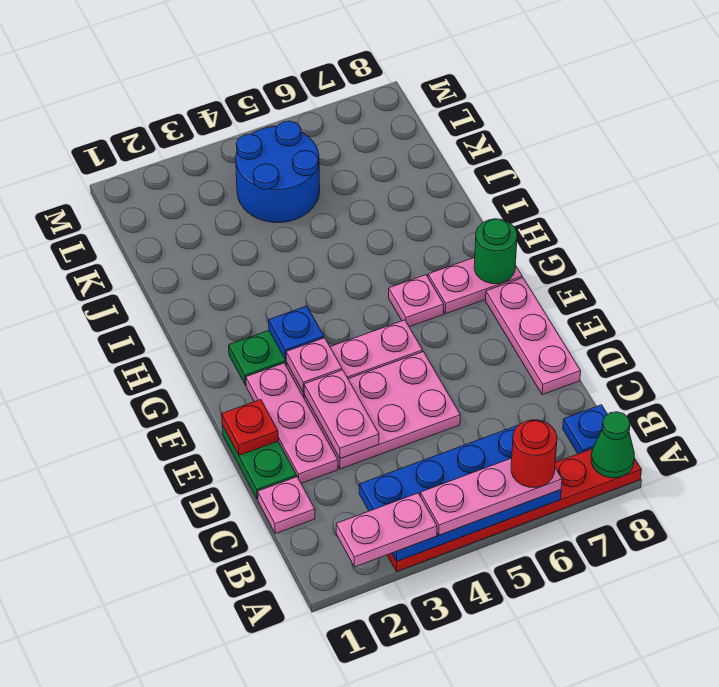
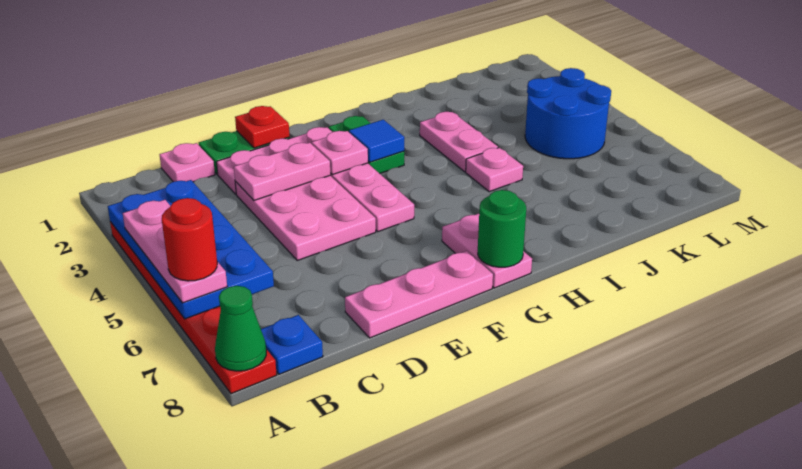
pink plate A2:A3 level 3 -> pink plate I3:I4 level 1
blue plate G3 level 2 -> blue tile G3 level 2
pink plate G6 level 1 -> pink plate I5 level 1

